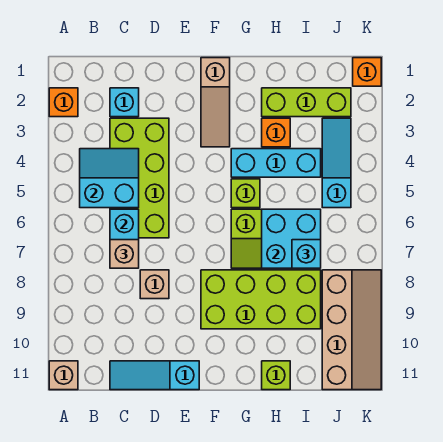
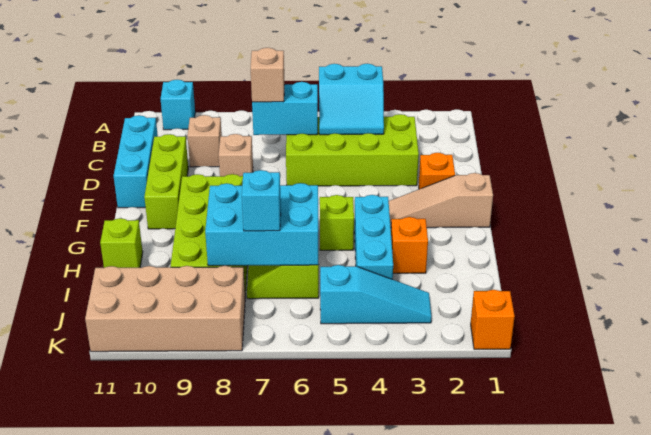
orange brick A2 level 1 -> orange brick E2 level 1
tan brick A11 level 1 -> tan brick C9 level 1
cyan slope B4:C5 level 2 top 5 -> cyan slope B4:C5 level 2 top B
cyan brick C2 level 1 -> cyan brick A10 level 1
cyan slope C11:E11 level 1 top E -> cyan brick C11:E11 level 1
lime brick H2:J2 level 1 -> lime brick D10:F10 level 1
cyan brick H6:I7 level 2 -> cyan brick H6:I8 level 2
tan slope J8:K11 level 1 top J -> tan brick J8:K11 level 1

